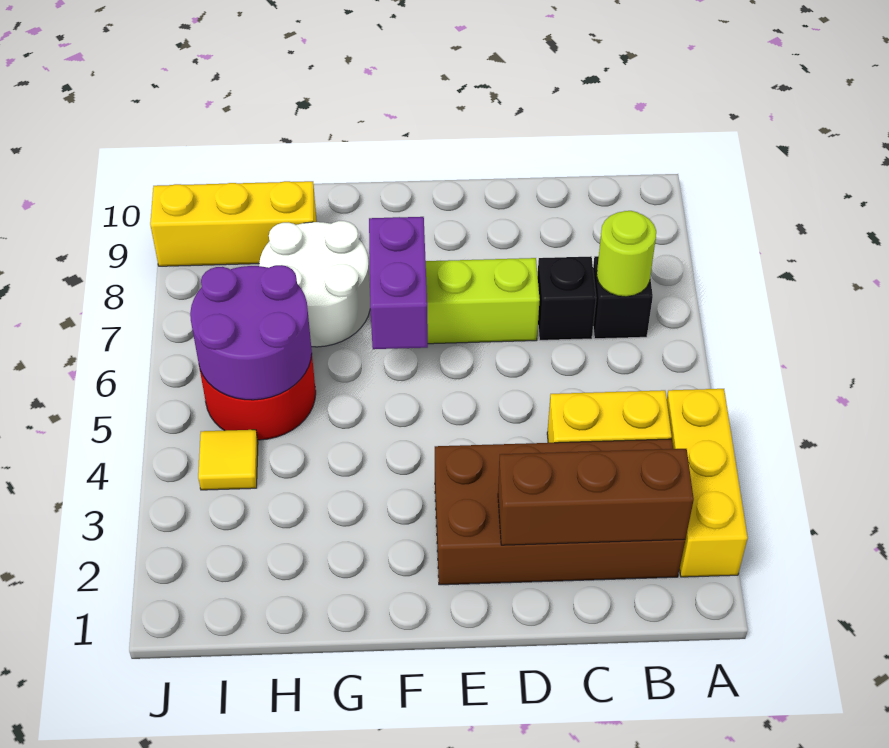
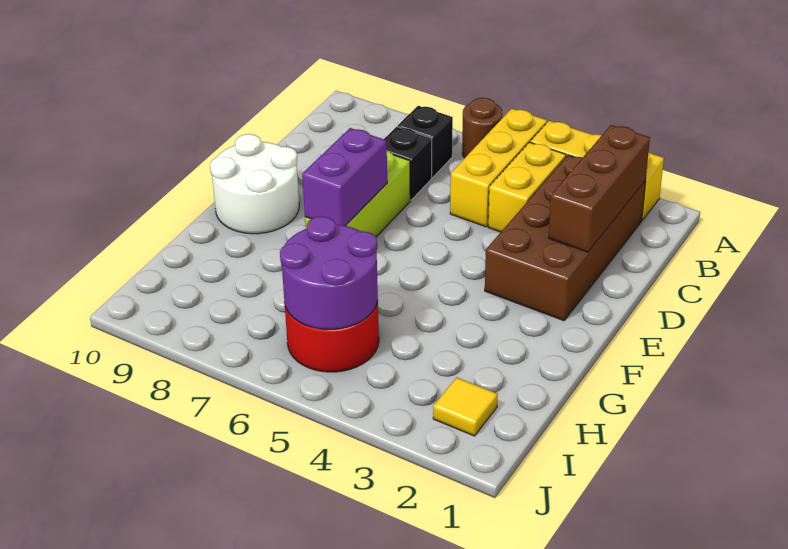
none -> brown round brick A6 level 1
lime round brick B7 level 2 -> none
purple brick F6:F7 level 2 -> purple brick E7:F7 level 2
white round brick G7:H8 level 1 -> white round brick E9:F10 level 1
yellow brick H9:J9 level 1 -> yellow brick A5:C5 level 1
yellow tile I4 level 1 -> yellow tile I2 level 1

